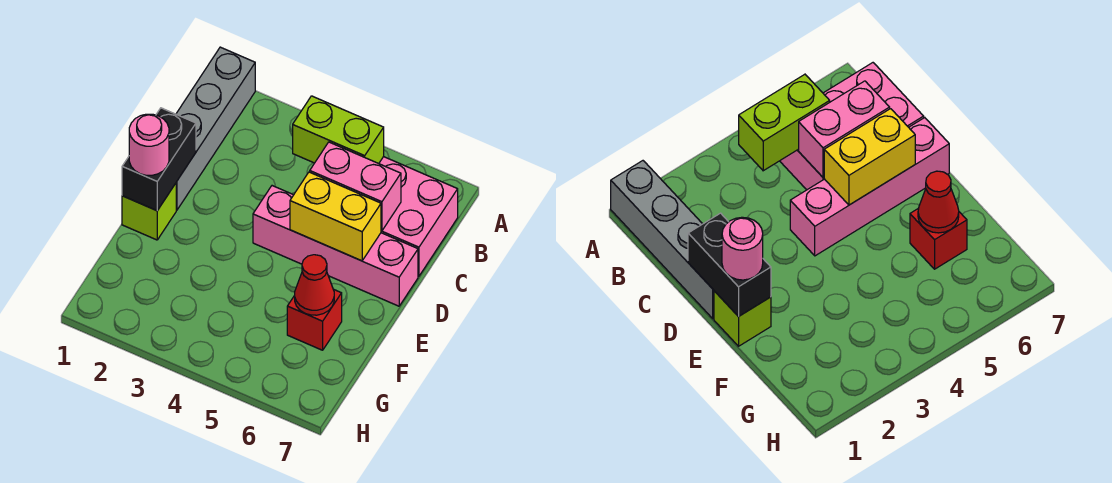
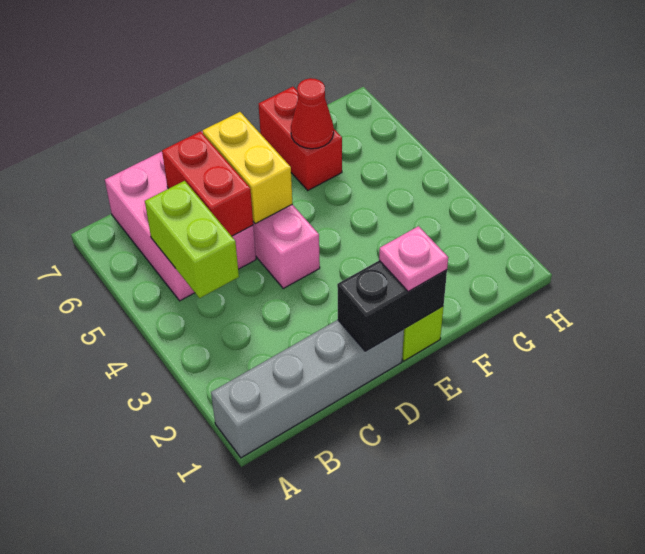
pink brick C5:C6 level 2 -> red brick C5:C6 level 2
pink round brick E1 level 3 -> pink plate E1 level 3
red brick F6 level 1 -> red brick F6:F7 level 1

